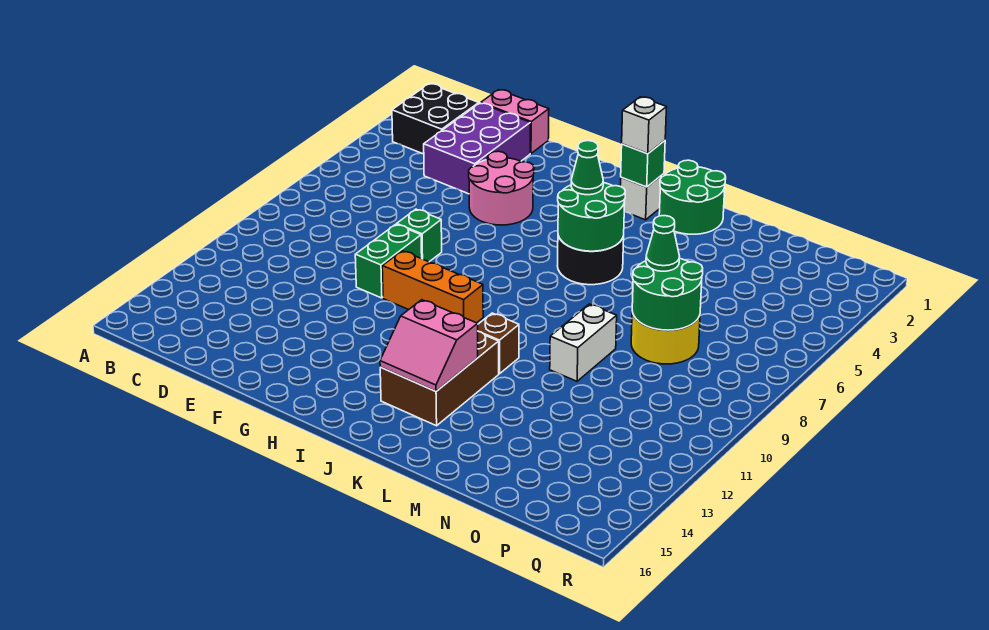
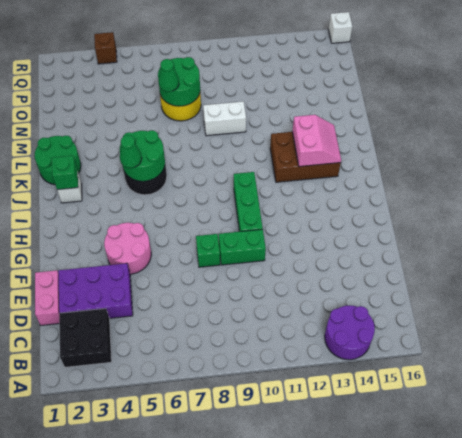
none -> purple round brick A13:B14 level 1
orange brick G10:I10 level 1 -> green brick G10:I10 level 1
white brick J2 level 3 -> white brick R16 level 1
brown brick K11 level 1 -> brown brick R4 level 1

